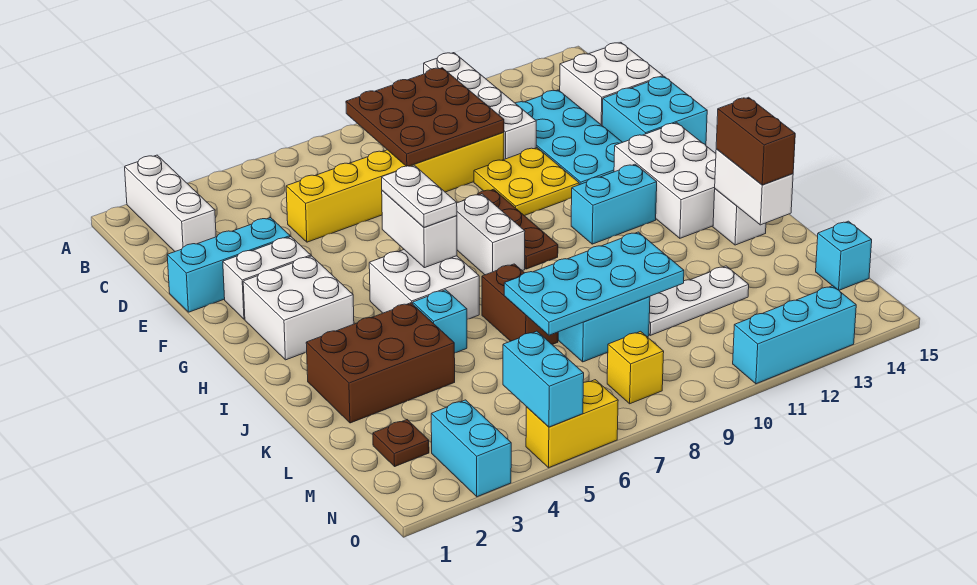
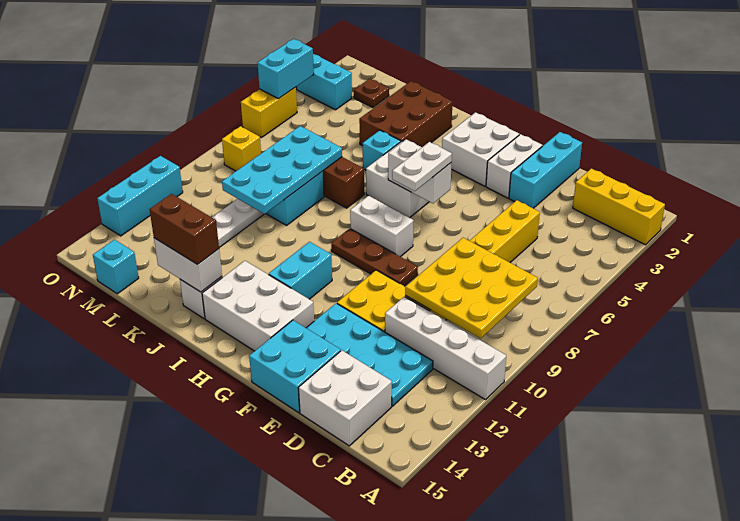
white brick A2:C2 level 1 -> yellow brick A2:C2 level 1
brown plate B8:D10 level 2 -> yellow plate B8:D10 level 2
white plate G6:H6 level 3 -> white plate G6:G7 level 3
cyan brick N5:O5 level 2 -> cyan brick O4:O5 level 2

